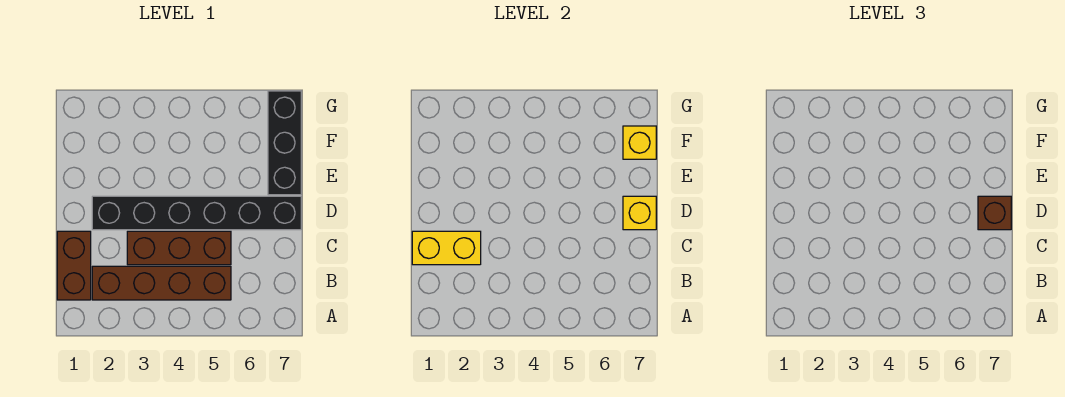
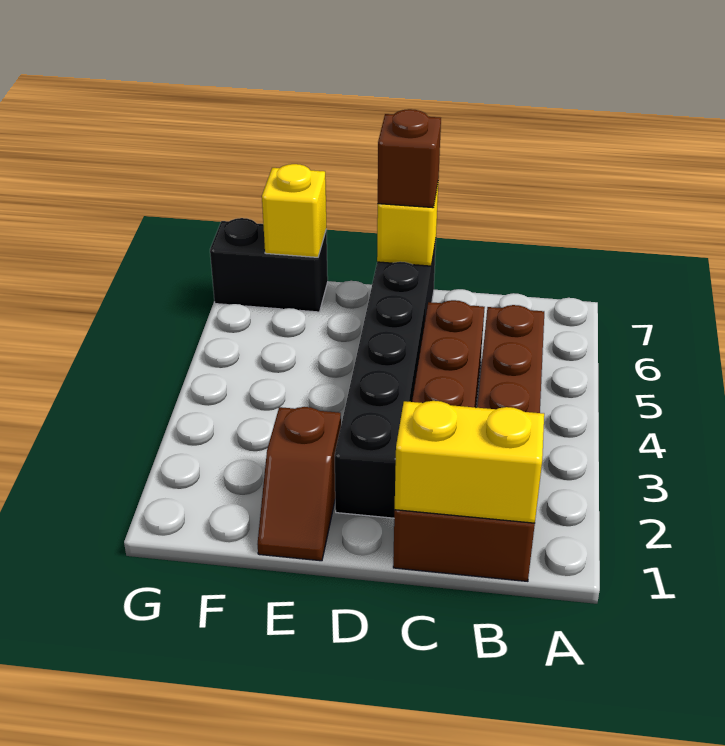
yellow brick C1:C2 level 2 -> yellow brick B1:C1 level 2
none -> brown slope E1:E2 level 1 top 2
black brick E7:G7 level 1 -> black brick F7:G7 level 1

